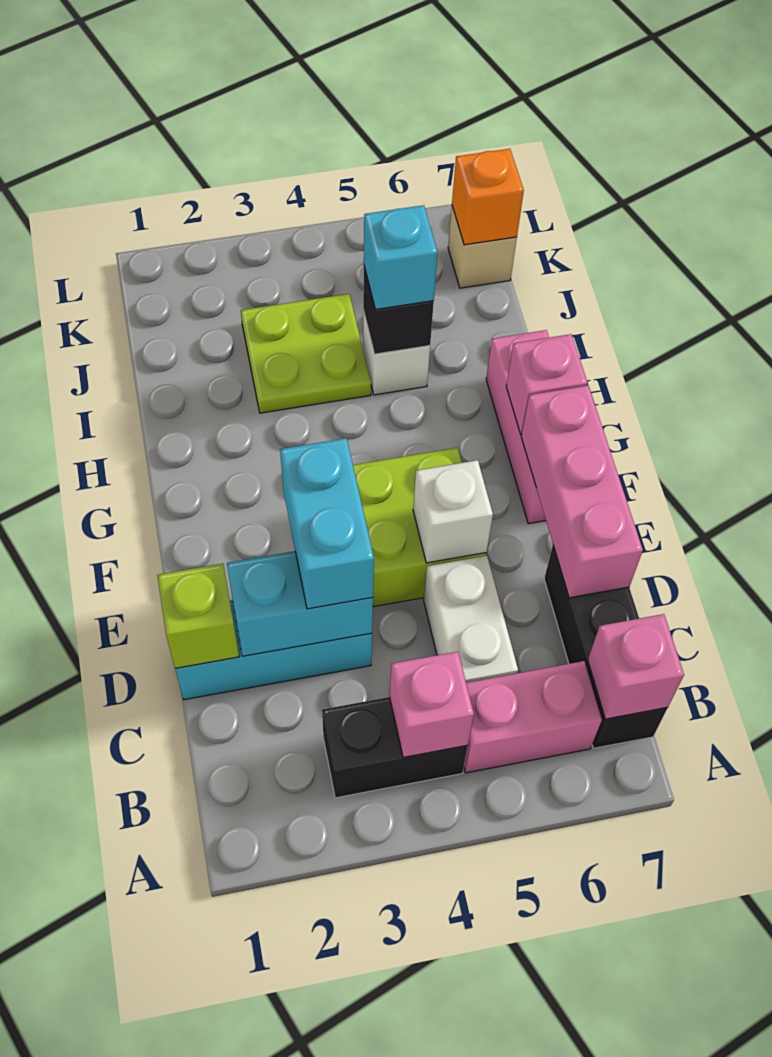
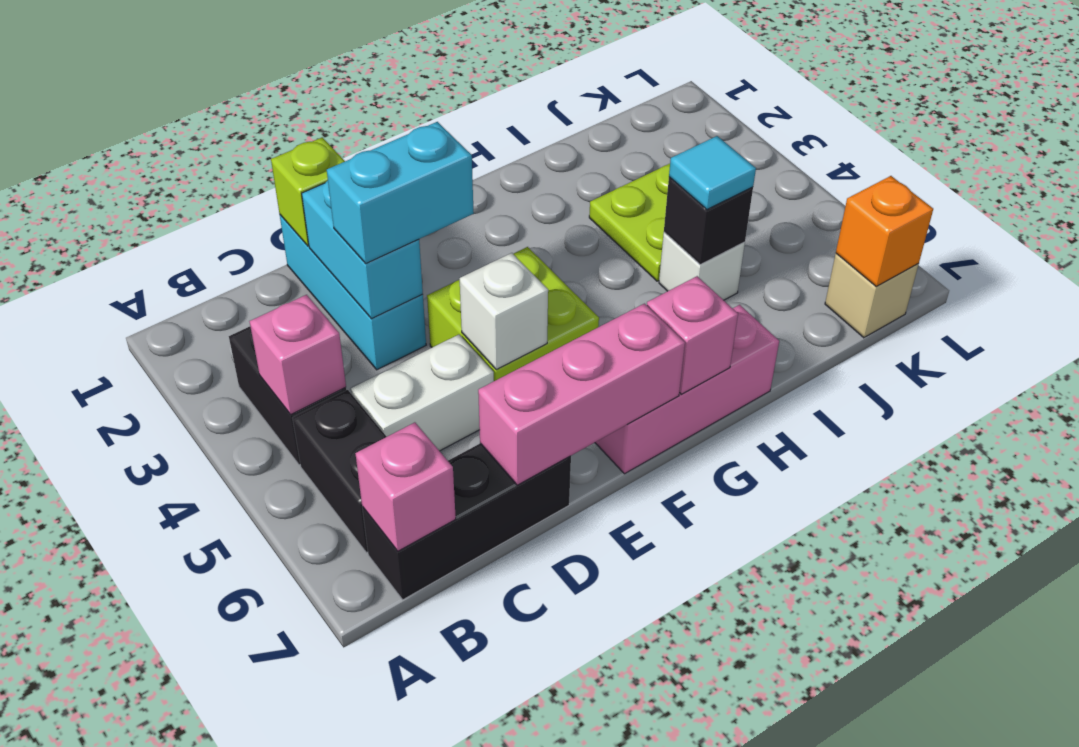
pink brick B5:B6 level 1 -> black brick B5:B6 level 1
cyan brick I5 level 3 -> cyan tile I5 level 3

